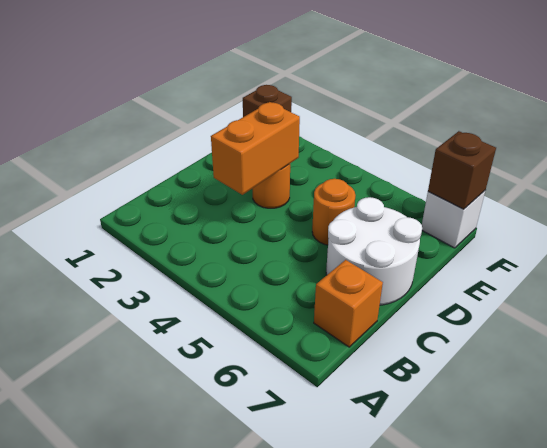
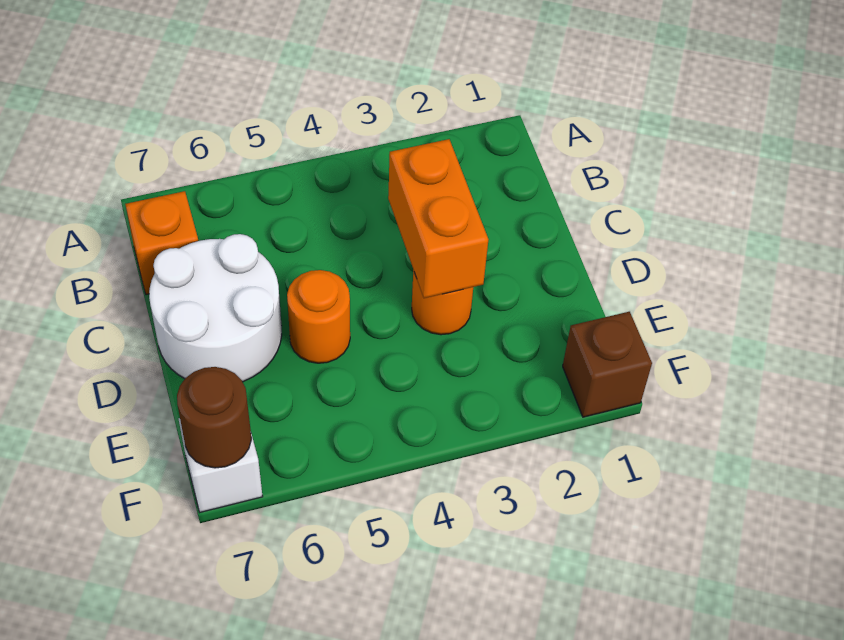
brown brick F7 level 2 -> brown round brick F7 level 2

